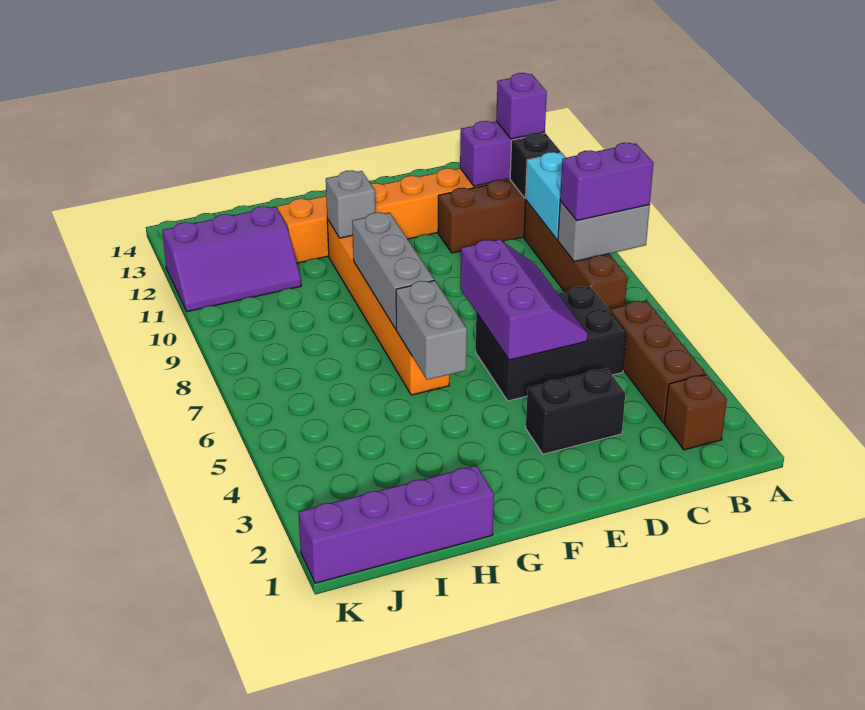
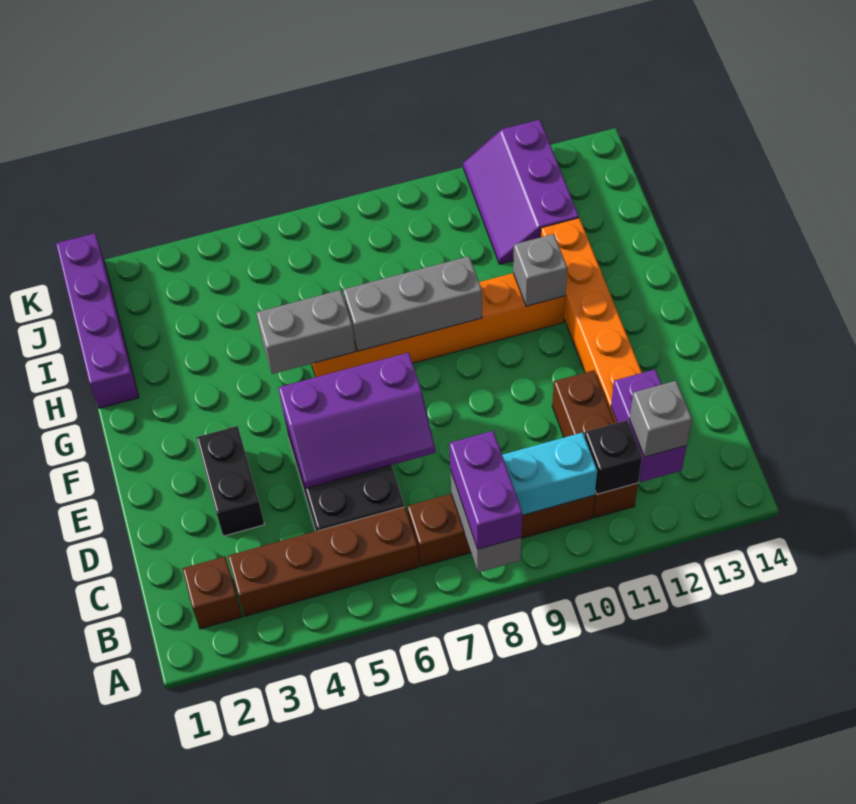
brown brick B3:B5 level 1 -> brown brick B3:B6 level 1
purple brick B12 level 3 -> grey brick B12 level 3

